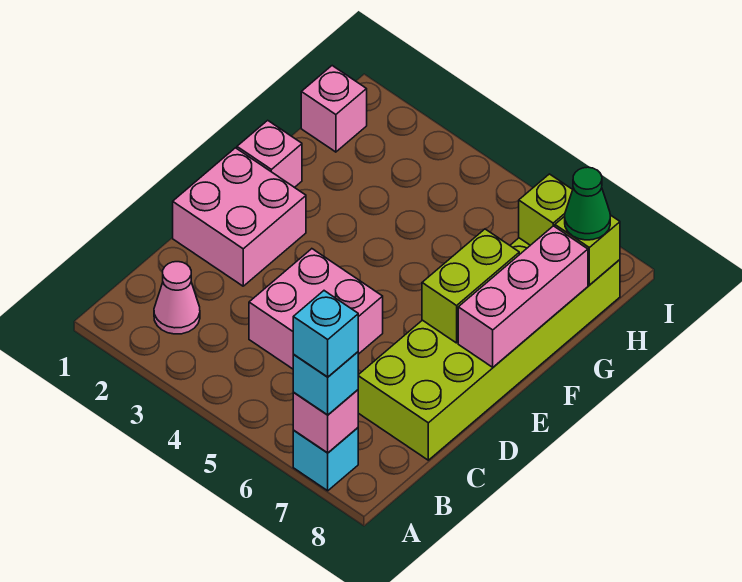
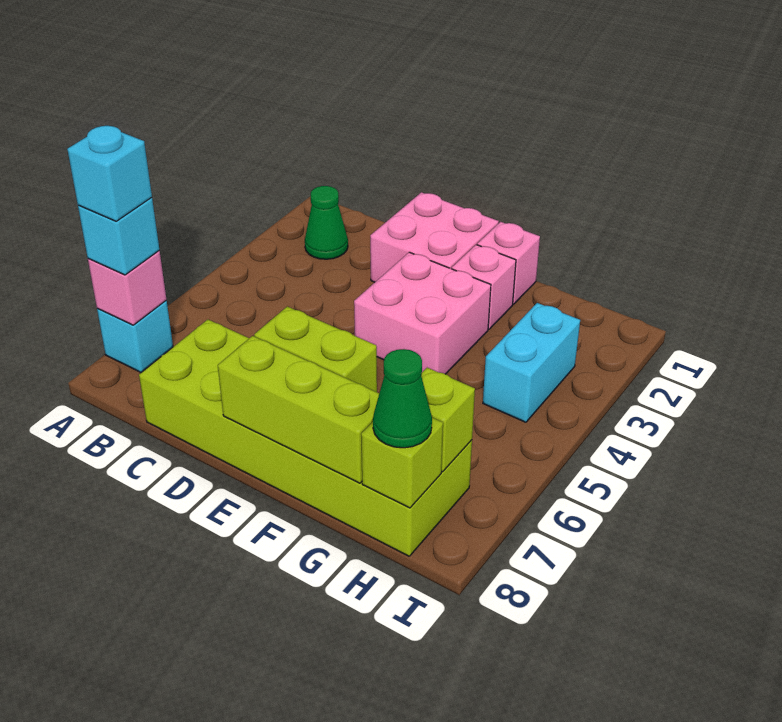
pink cone B2 level 1 -> green cone B2 level 1
pink brick C4:D5 level 1 -> pink brick E3:F4 level 1
pink brick E8:G8 level 2 -> lime brick E8:G8 level 2
pink brick H1 level 1 -> pink brick F2 level 1
none -> cyan brick H3:H4 level 1

